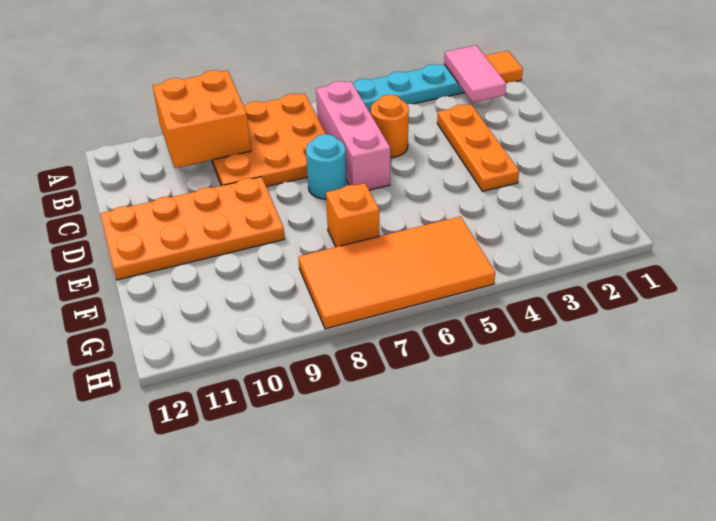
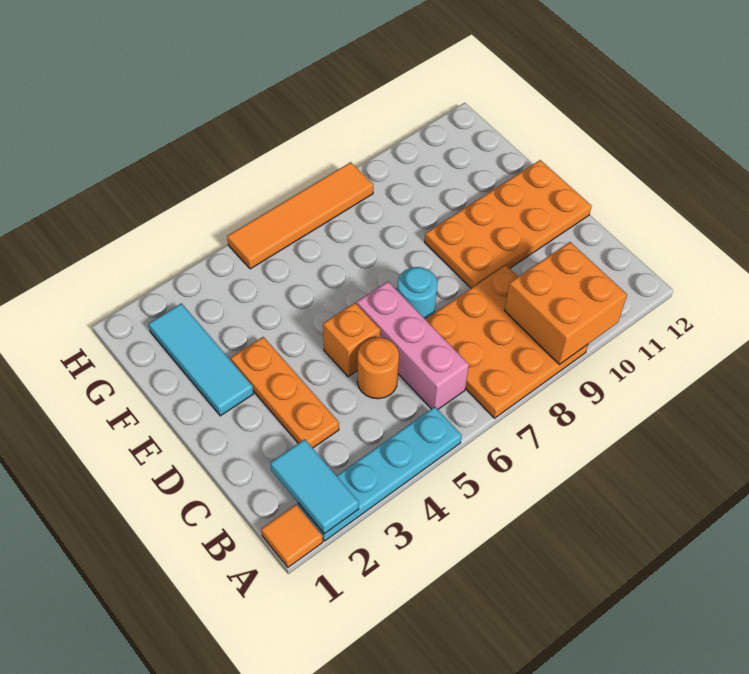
pink tile A2:B2 level 2 -> cyan tile A2:B2 level 2
none -> cyan tile E2:G2 level 1
orange brick F7 level 1 -> orange brick D5 level 1
orange tile G5:H8 level 1 -> orange tile H5:H8 level 1

